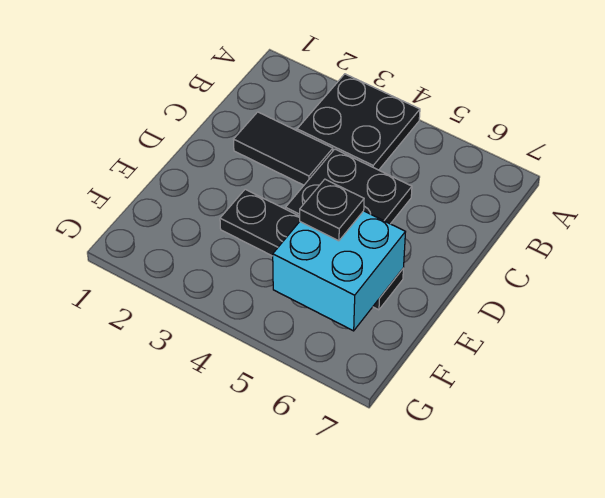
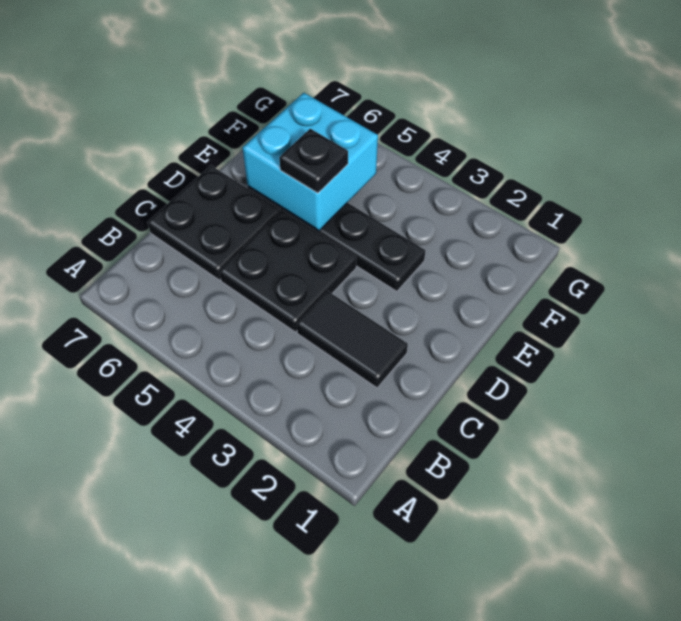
black plate A3:B4 level 1 -> black plate C6:D7 level 1

